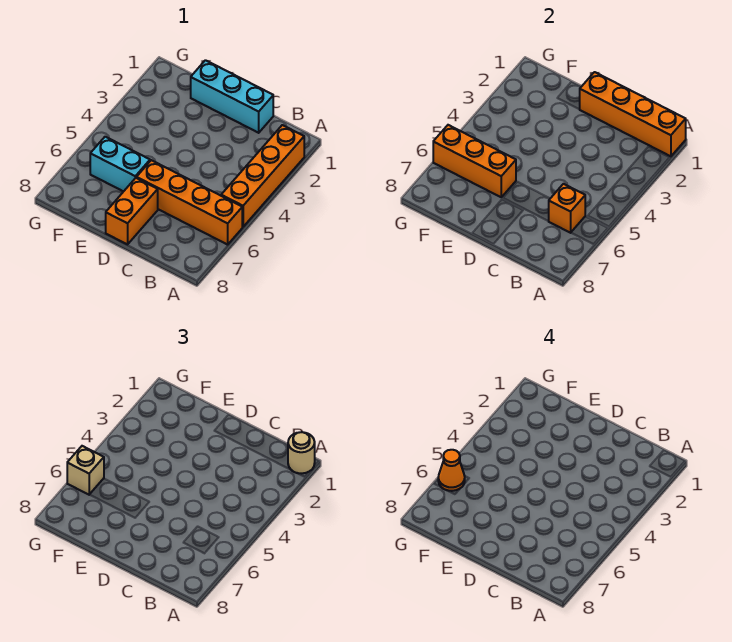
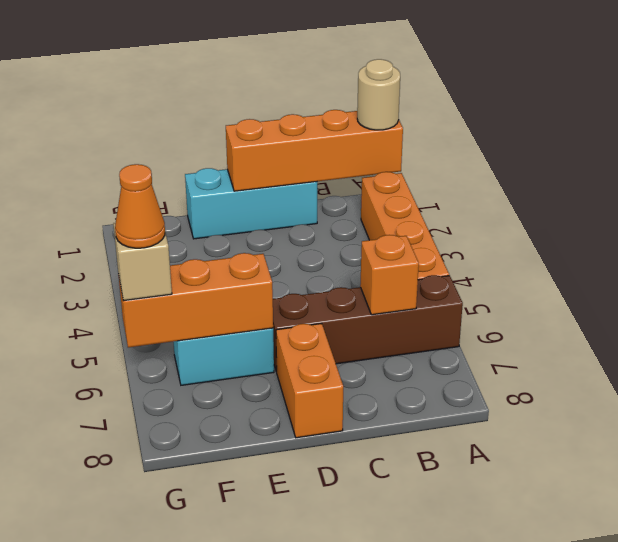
orange brick A6:D6 level 1 -> brown brick A6:D6 level 1

